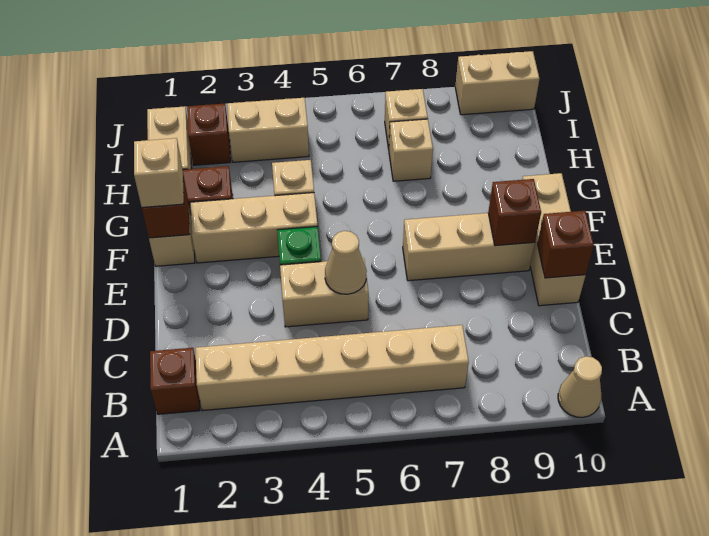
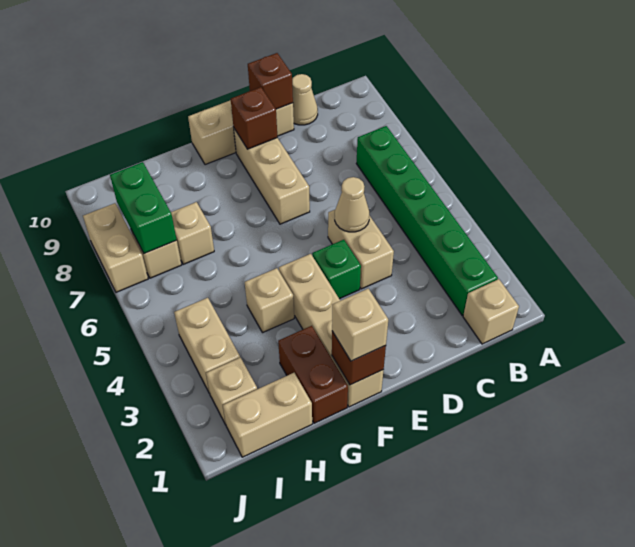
tan cone A10 level 1 -> tan cone C10 level 1
brown brick B1 level 1 -> tan brick B1 level 1
tan brick B2:B7 level 1 -> green brick B2:B7 level 1
brown brick I2 level 1 -> tan brick I2 level 1
none -> green brick I7:I8 level 2
tan brick J9:J10 level 1 -> tan brick J7:J8 level 1

